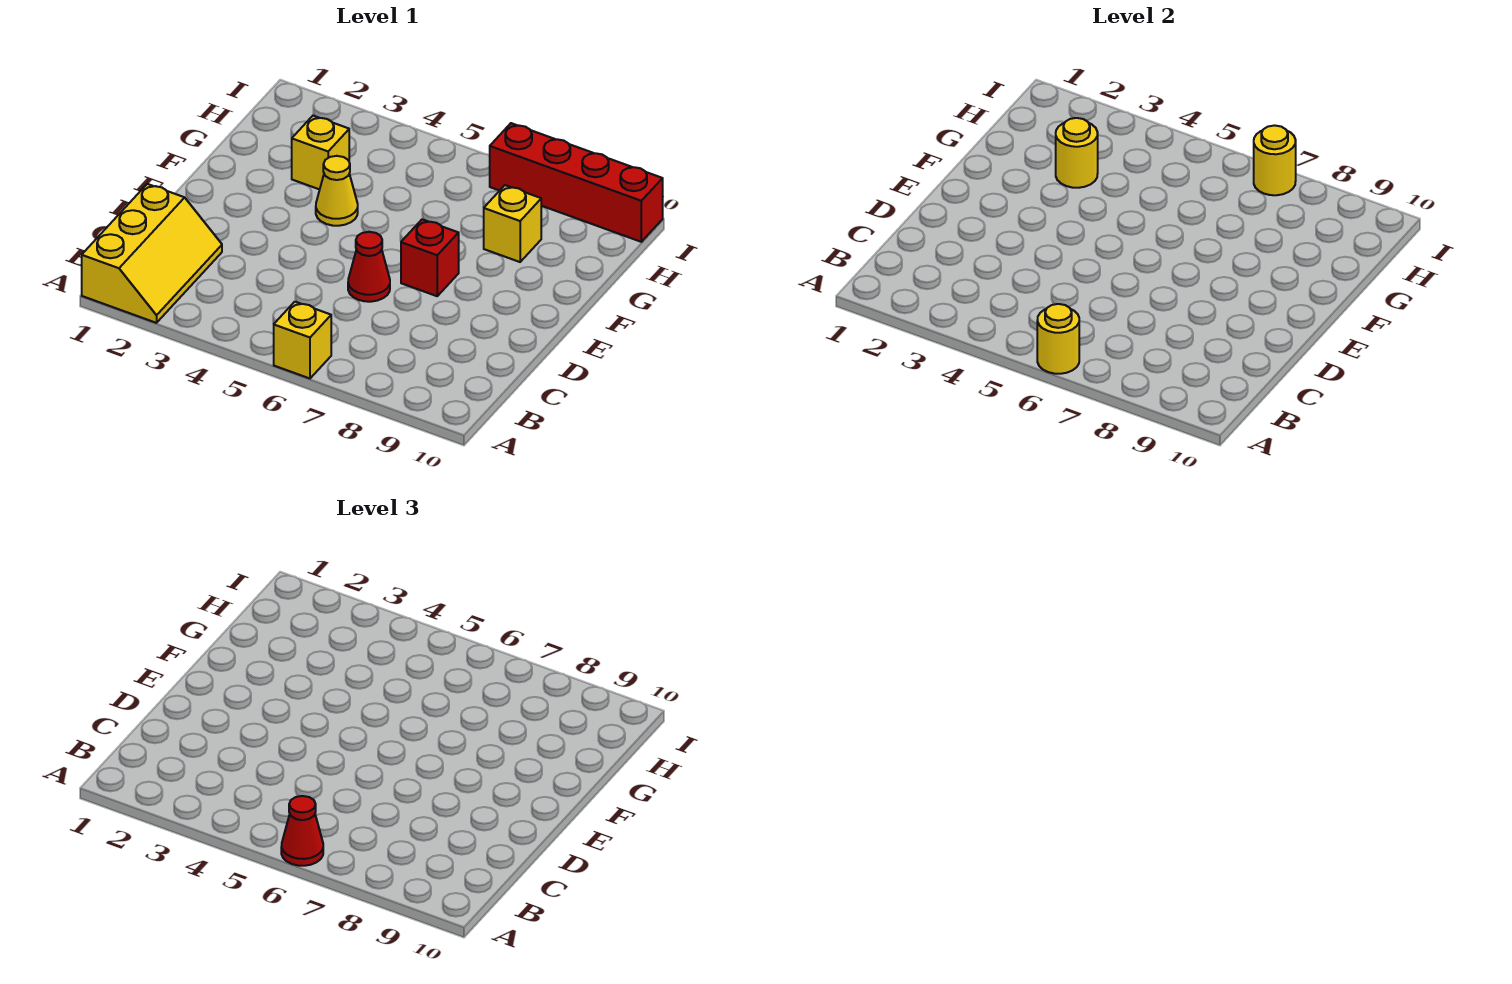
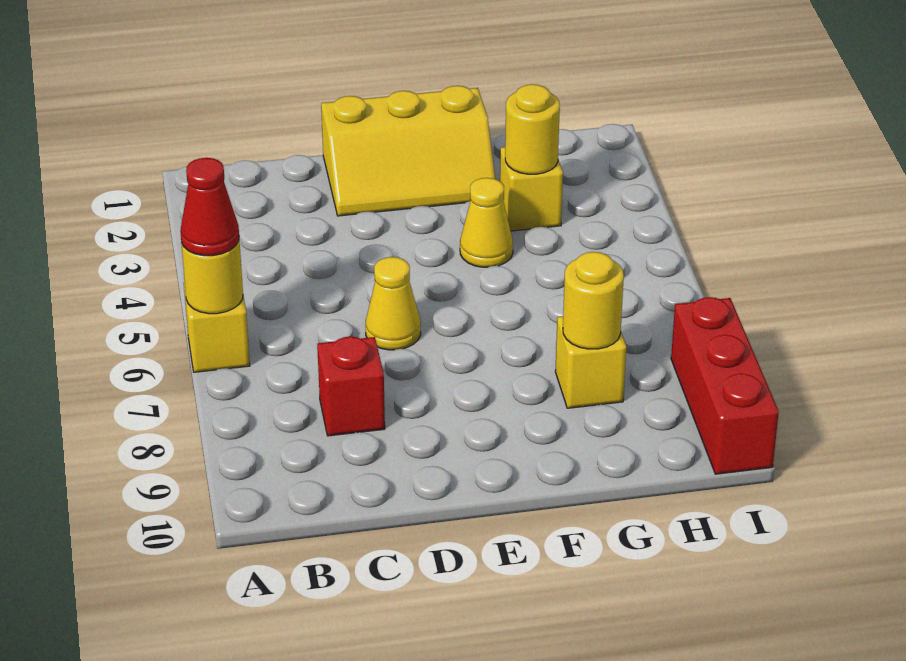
yellow slope A1:C2 level 1 top 1 -> yellow slope D1:F2 level 1 top 1
red cone D6 level 1 -> yellow cone D6 level 1
red brick E7 level 1 -> red brick C8 level 1
red brick I7:I10 level 1 -> red brick I8:I10 level 1
yellow round brick I7 level 2 -> yellow round brick G8 level 2

